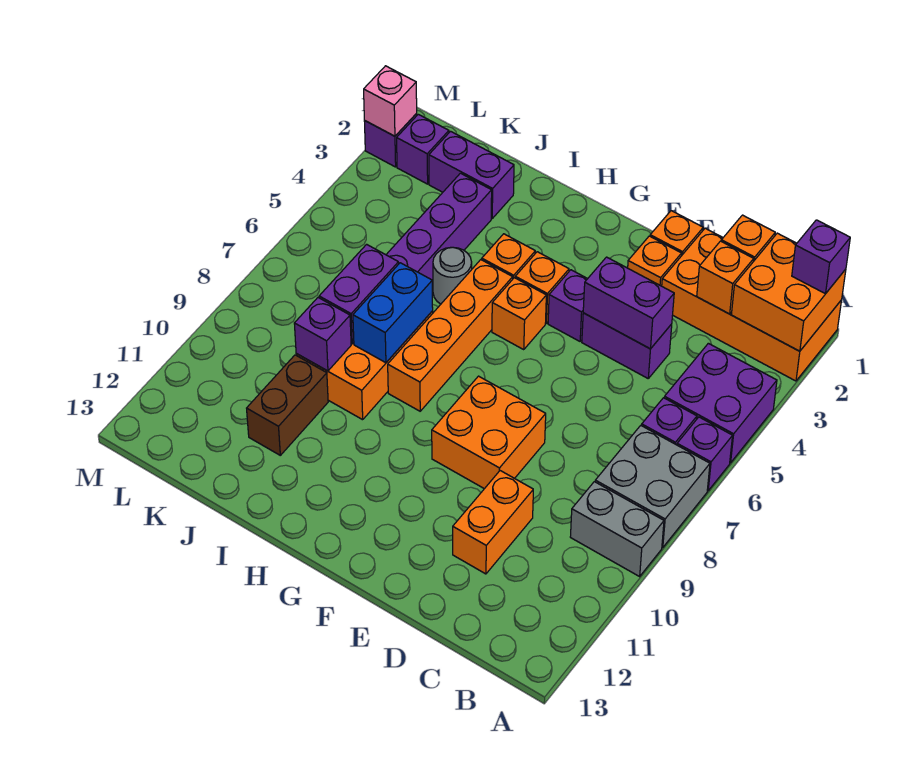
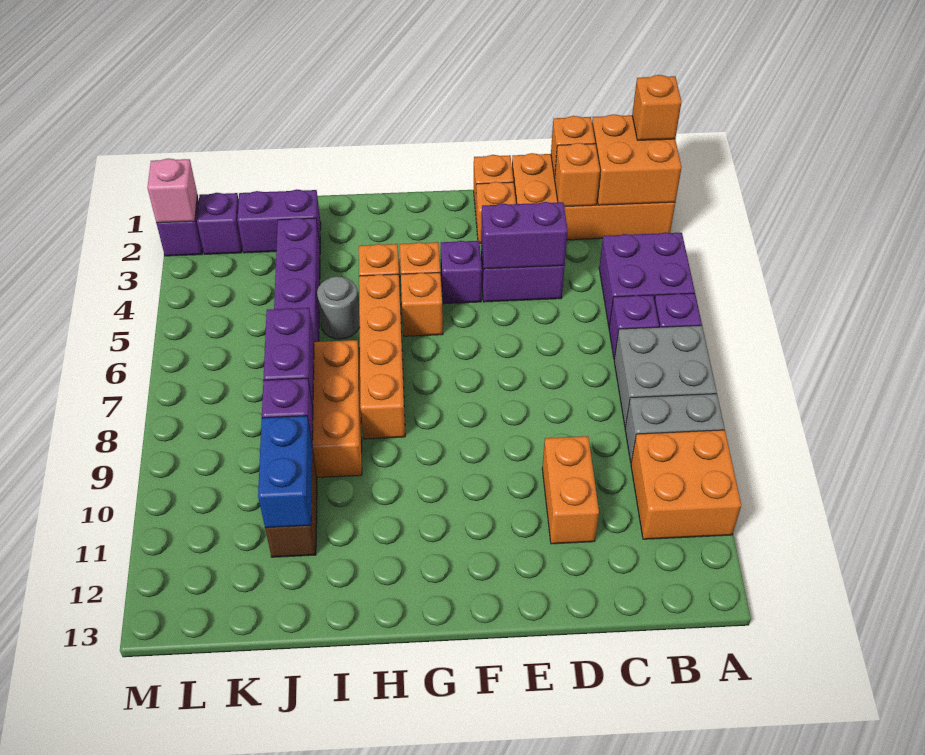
purple brick A1 level 3 -> orange brick A1 level 3
orange brick E8:F9 level 1 -> orange brick A10:B11 level 1
blue brick I7:I8 level 2 -> blue brick J10:J11 level 2

